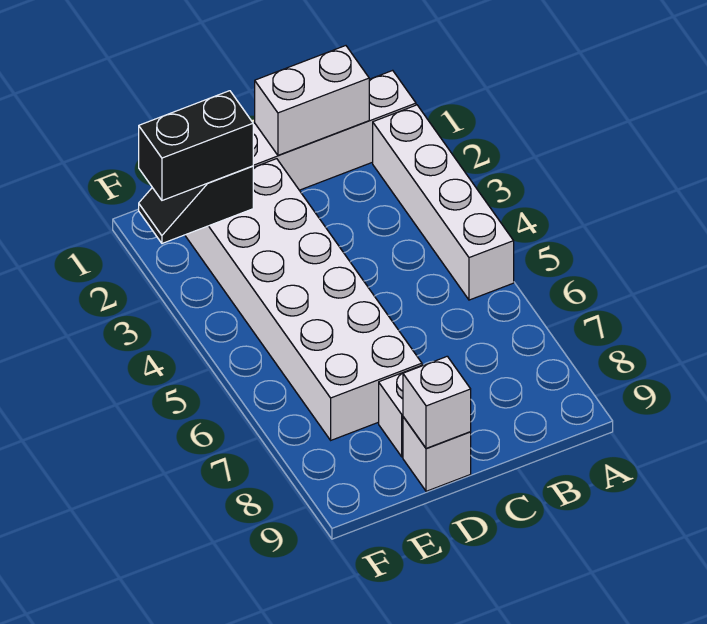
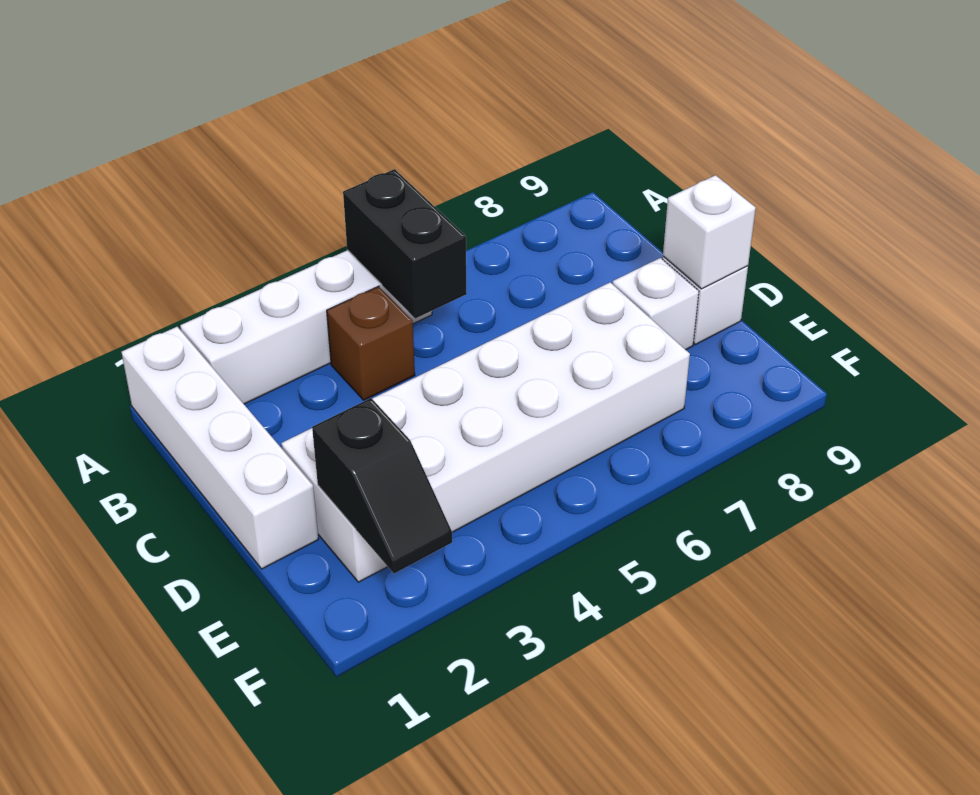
white brick B1:C1 level 2 -> none
none -> brown brick B4 level 1
black brick E2:F2 level 3 -> black brick A5:B5 level 2

